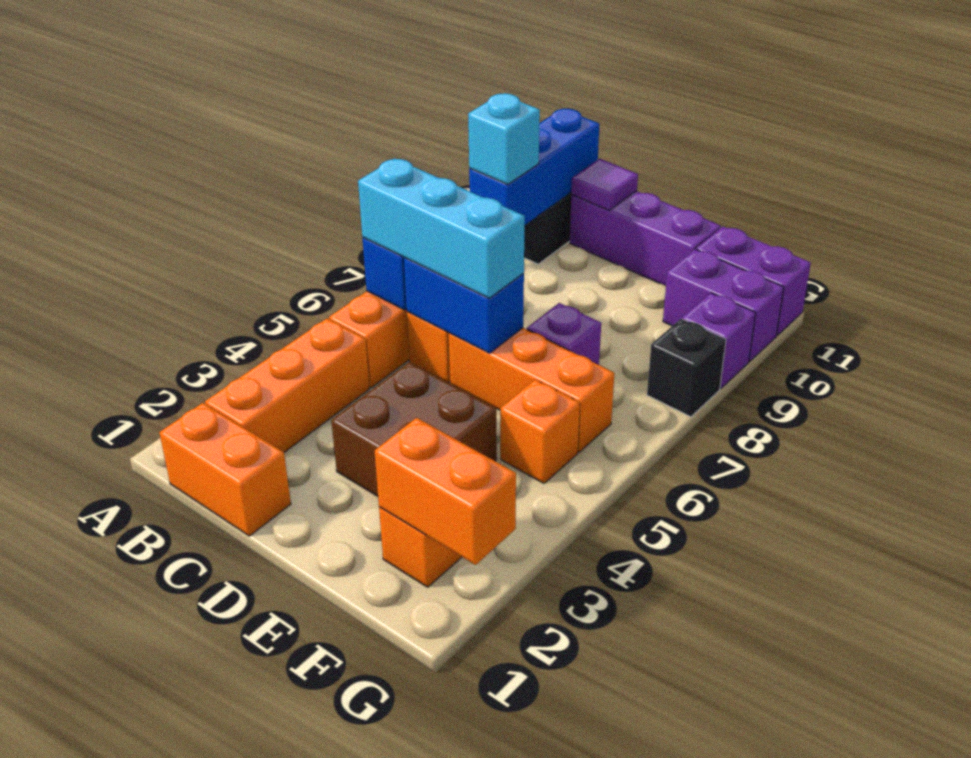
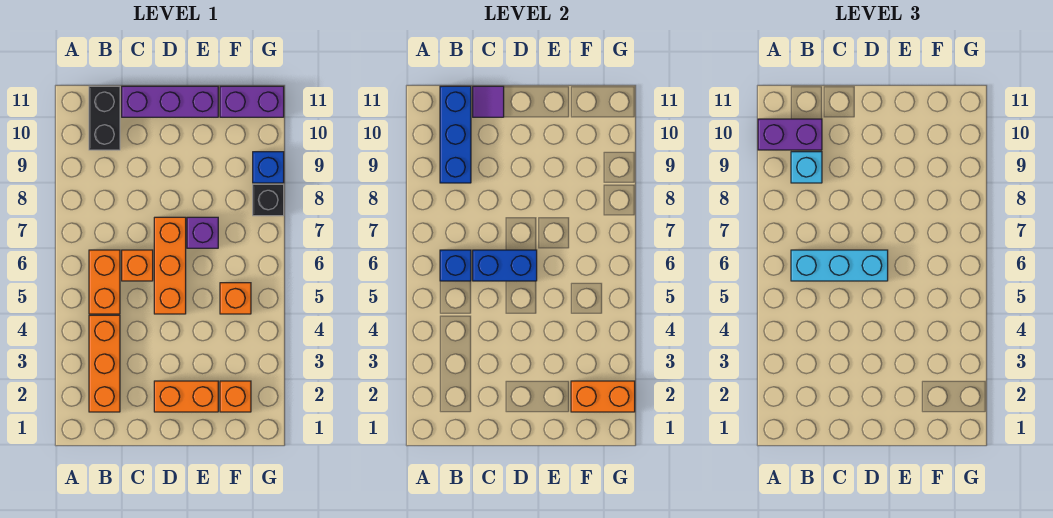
orange brick B1:C1 level 1 -> orange brick D2:E2 level 1
brown brick D3:E4 level 1 -> none
orange brick D6:F6 level 1 -> orange brick D5:D7 level 1
purple brick F10:G10 level 1 -> purple brick A10:B10 level 3
purple brick G9 level 1 -> blue brick G9 level 1

